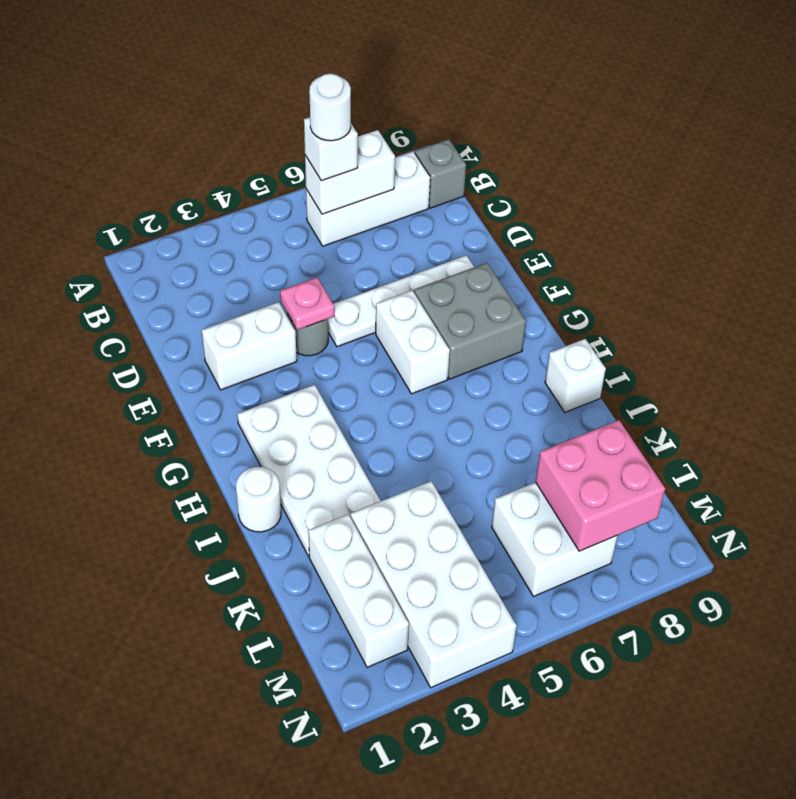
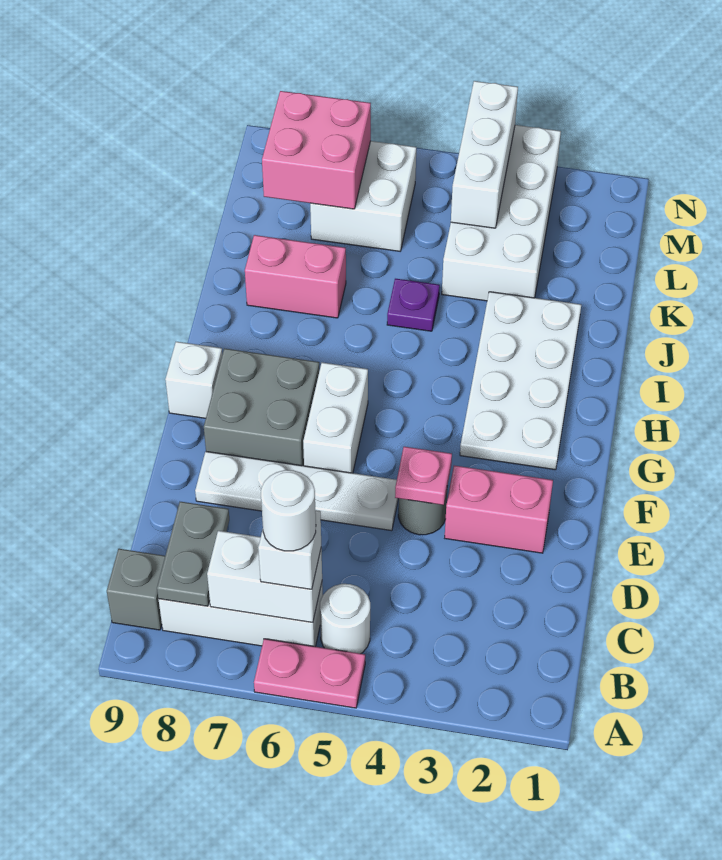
none -> pink plate A5:A6 level 1
none -> grey plate B8:C8 level 2
white brick E2:E3 level 1 -> pink brick E2:E3 level 1
white round brick I1 level 1 -> white round brick B5 level 1
white brick I9 level 1 -> white brick G9 level 1
none -> purple plate J5 level 1
none -> pink brick J7:J8 level 1
white brick K2:M2 level 1 -> white brick L4:N4 level 2

